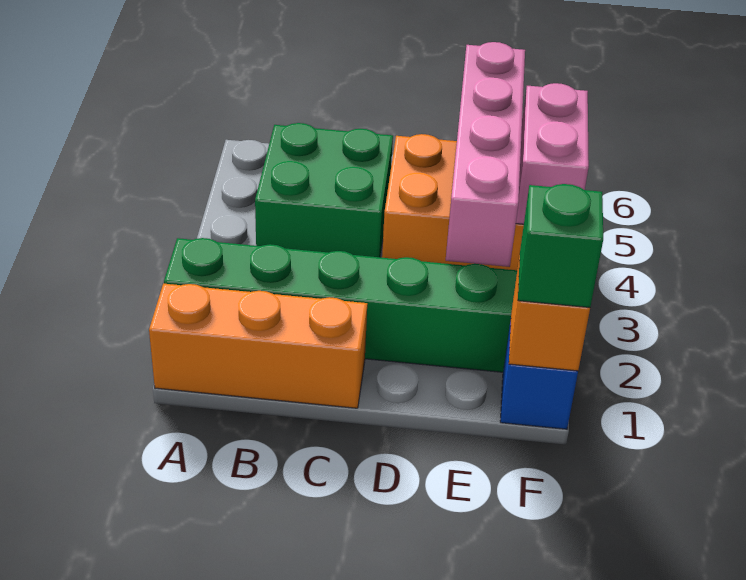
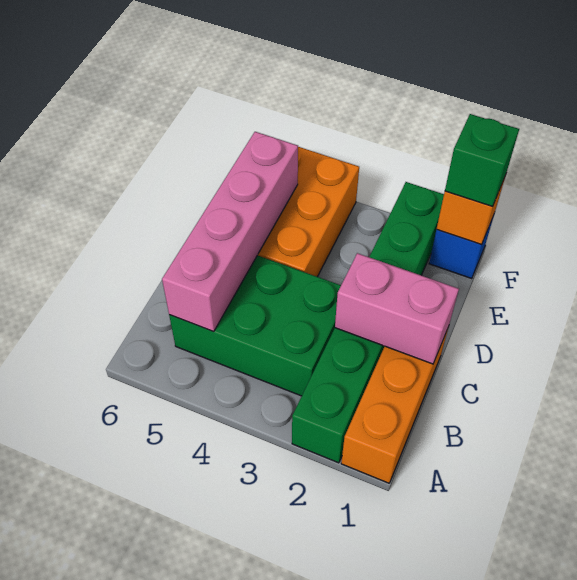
green brick B4:C5 level 1 -> green brick B3:C5 level 1
pink brick E3:E6 level 2 -> pink brick B5:E5 level 2
pink brick F4:F5 level 2 -> pink brick C1:C2 level 2

